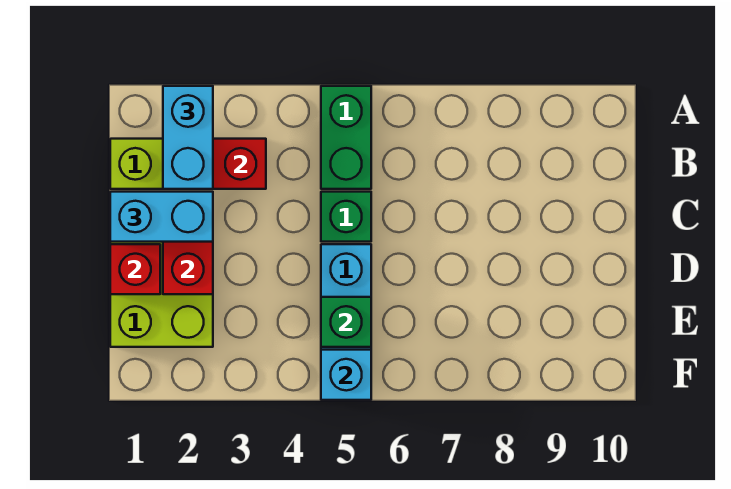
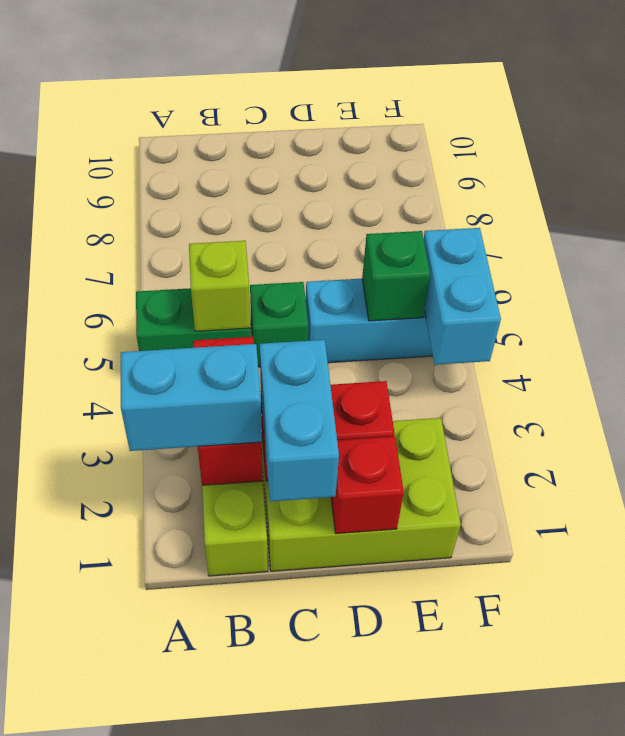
none -> lime brick B5 level 2
cyan brick F5 level 2 -> cyan brick F4:F5 level 2

